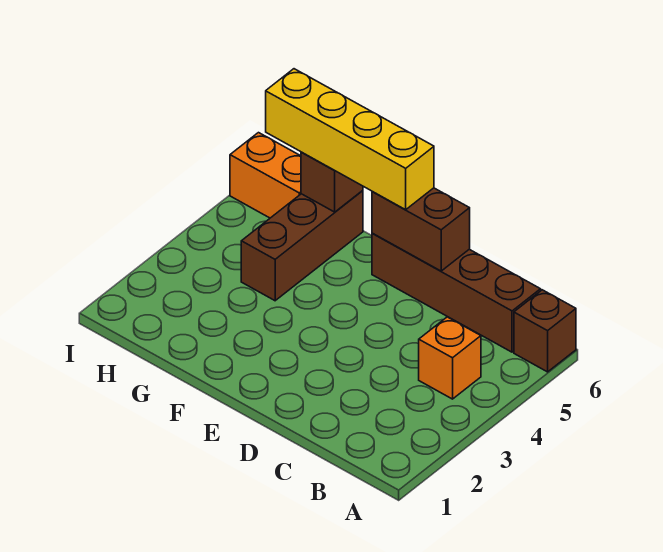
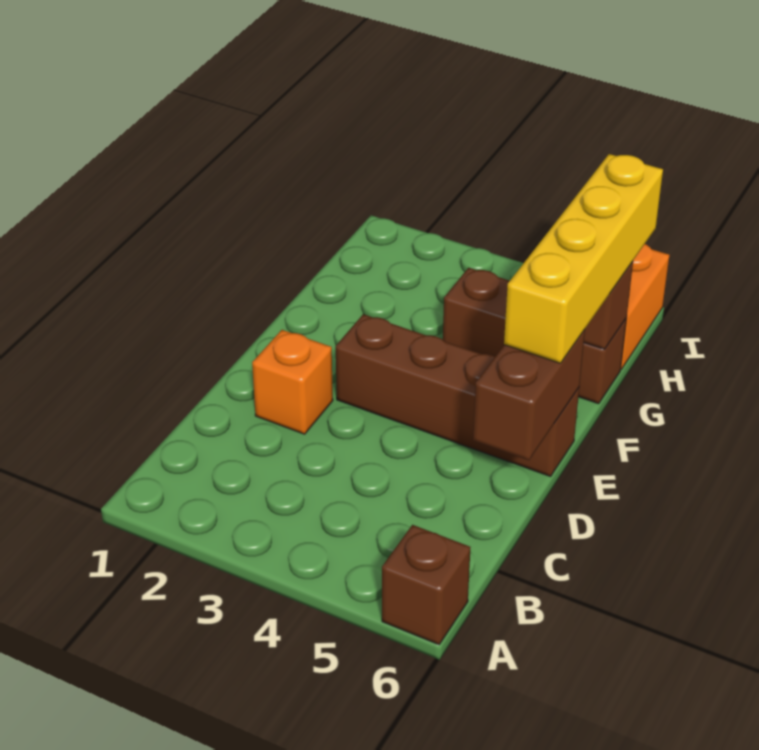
orange brick B4 level 1 -> orange brick D2 level 1
brown brick B6:E6 level 1 -> brown brick E3:E6 level 1

